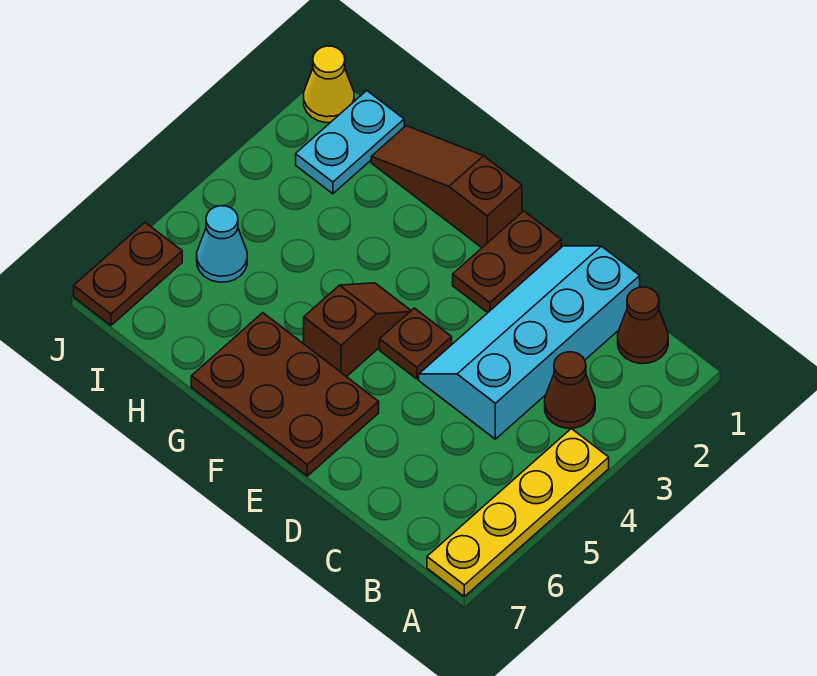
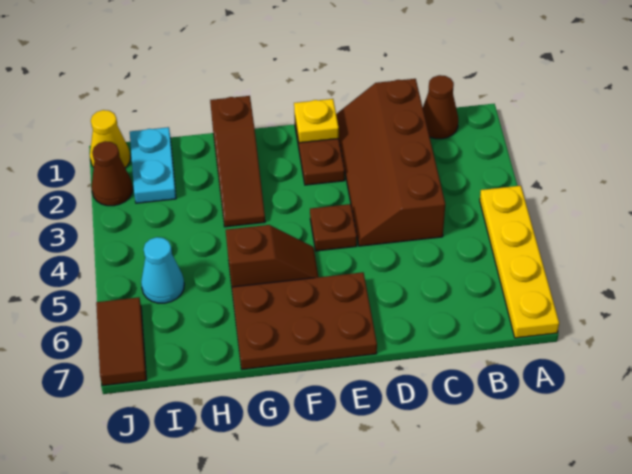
brown cone B3 level 1 -> brown cone J2 level 1
cyan slope C1:D4 level 1 top C -> brown slope C1:D4 level 1 top C
none -> yellow plate E1 level 2
brown slope F1:H1 level 1 top F -> brown slope G1:G3 level 1 top 1
brown slope F4:F5 level 1 top 5 -> brown slope F5:G5 level 1 top G
brown plate J6:J7 level 1 -> brown tile J6:J7 level 1

